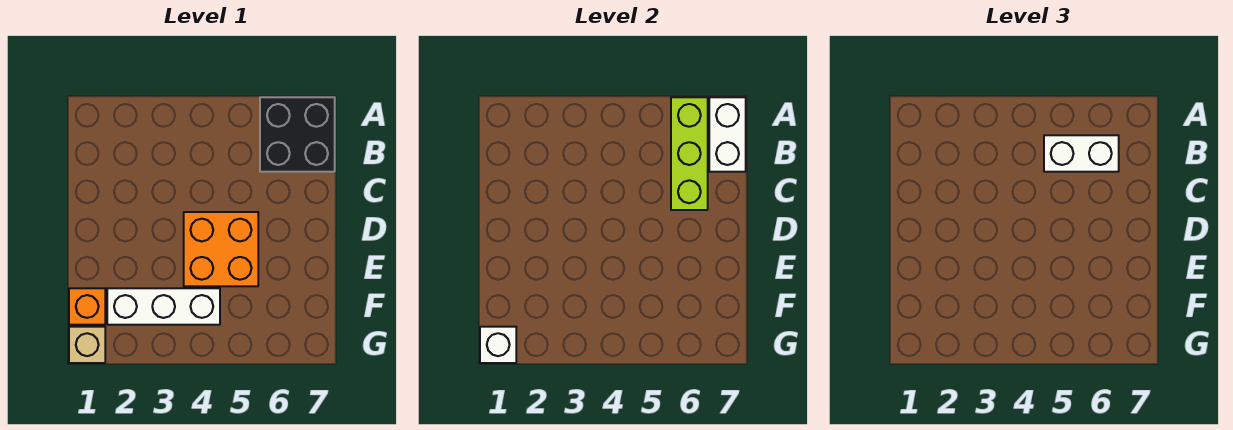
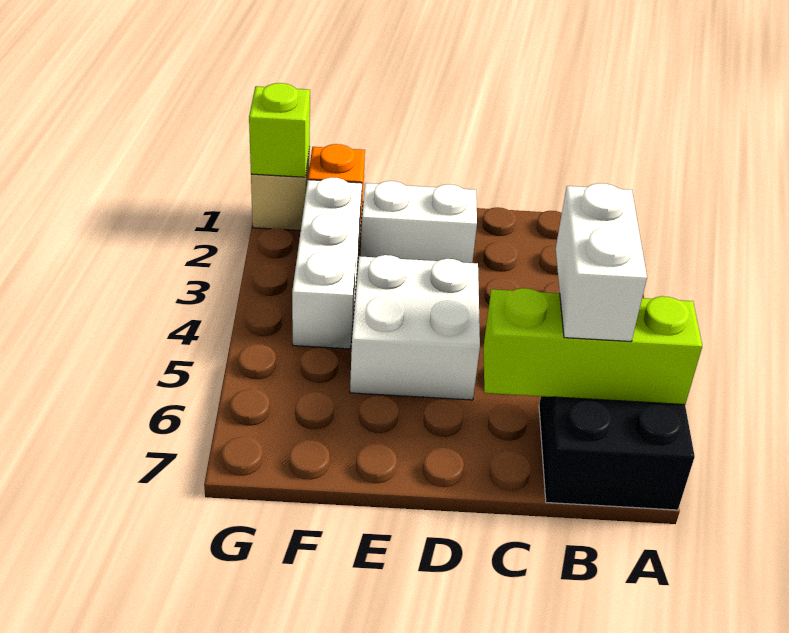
white brick A7:B7 level 2 -> white brick D2:E2 level 1
orange brick D4:E5 level 1 -> white brick D4:E5 level 1
white brick G1 level 2 -> lime brick G1 level 2

